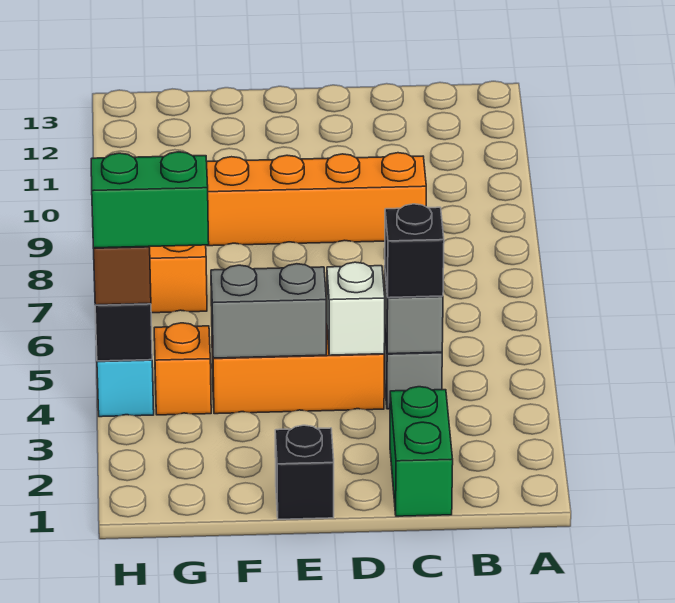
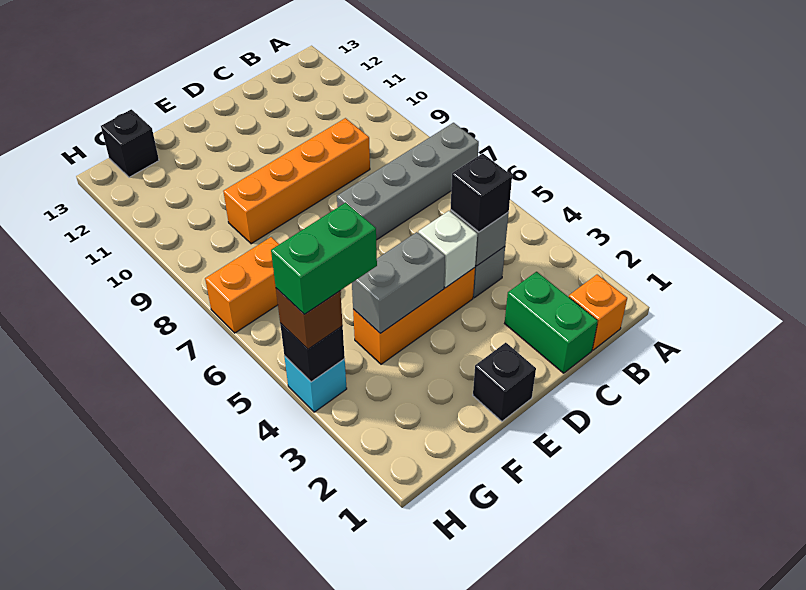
none -> grey brick A7:D7 level 1
orange brick G4 level 1 -> orange brick B1 level 1
none -> black brick G13 level 1

